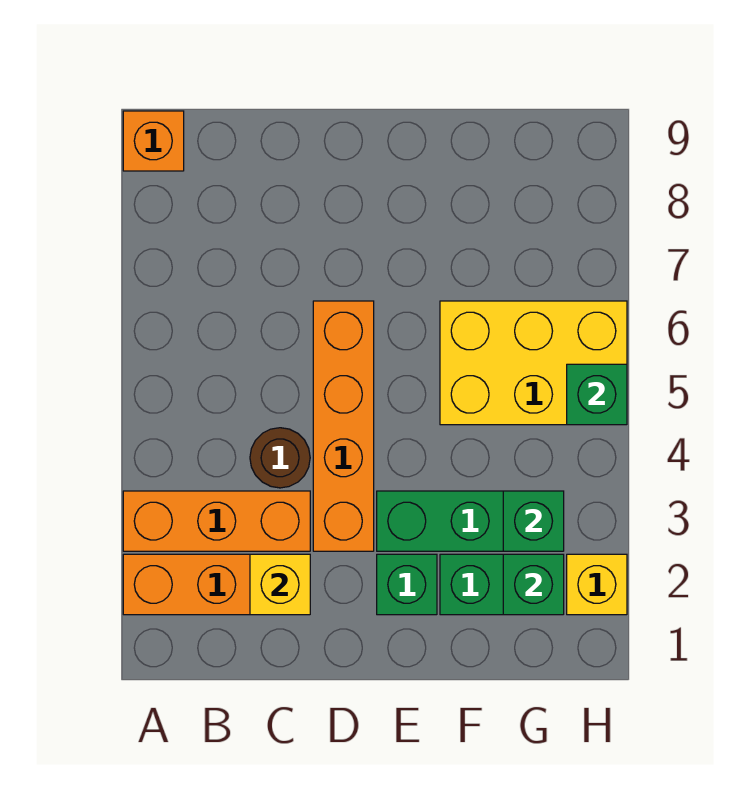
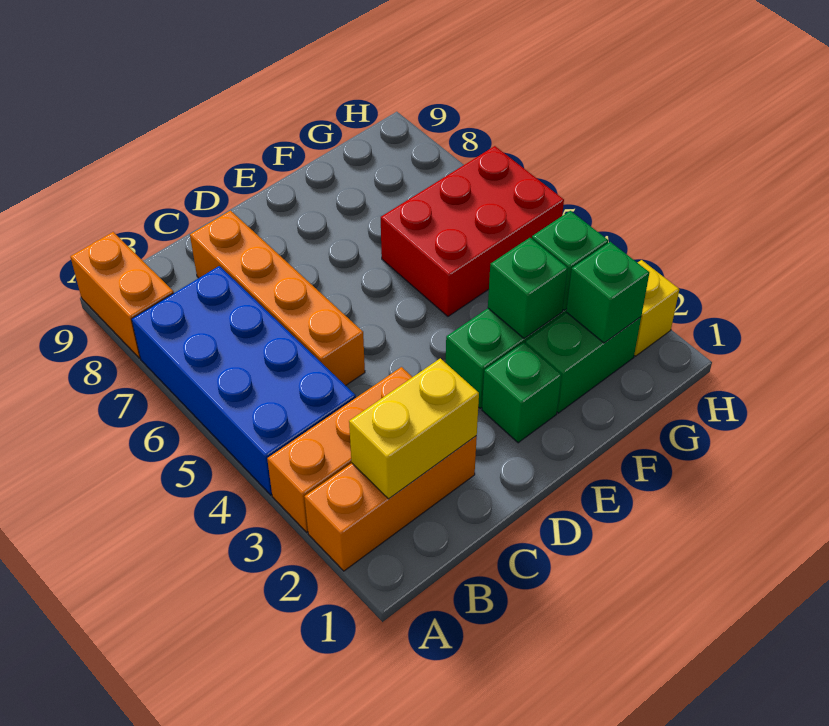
none -> blue brick A4:B7 level 1
orange brick A9 level 1 -> orange brick A8:A9 level 1
yellow brick C2 level 2 -> yellow brick B2:C2 level 2
brown round brick C4 level 1 -> none
orange brick D3:D6 level 1 -> orange brick C5:C8 level 1
yellow brick F5:H6 level 1 -> red brick F5:H6 level 1
green brick H5 level 2 -> green brick F3 level 2

